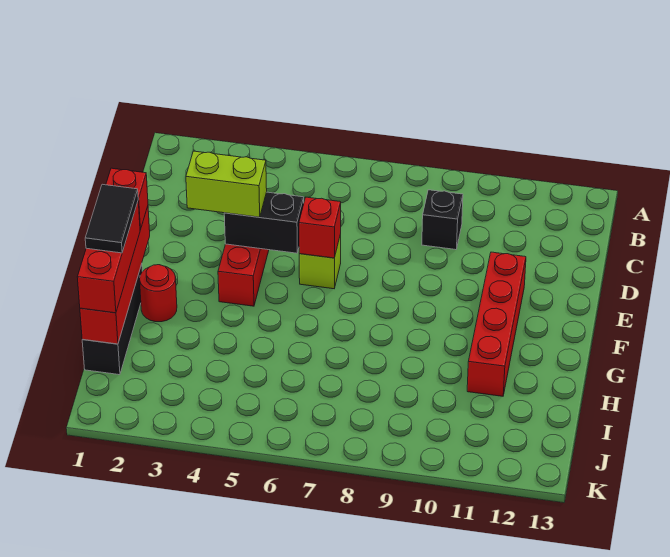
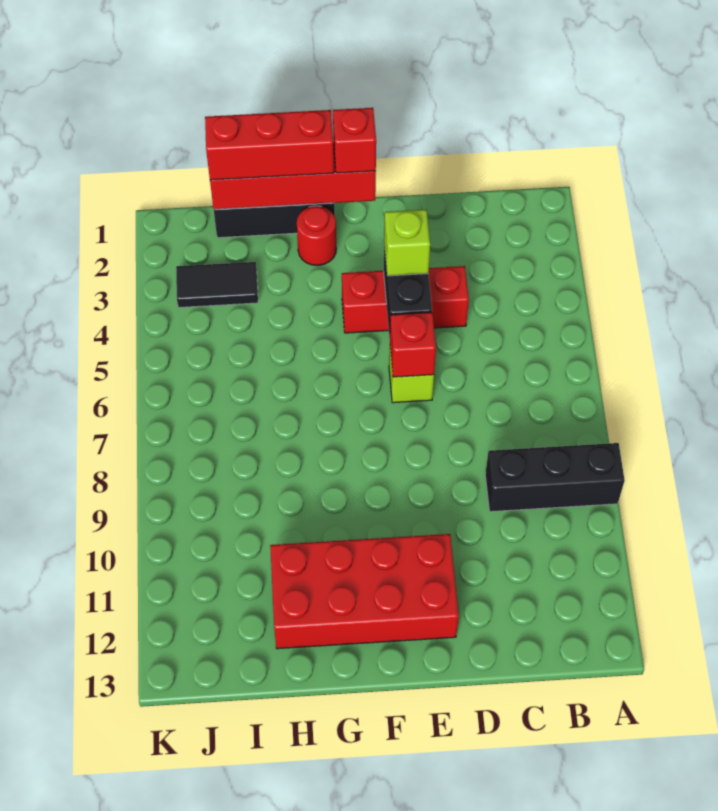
black brick C9 level 1 -> black brick A9:C9 level 1
lime brick E3:E4 level 3 -> lime brick E4 level 3
red brick E11:H11 level 1 -> red brick E11:H12 level 1
black tile G1:H1 level 4 -> black tile I3:J3 level 1

